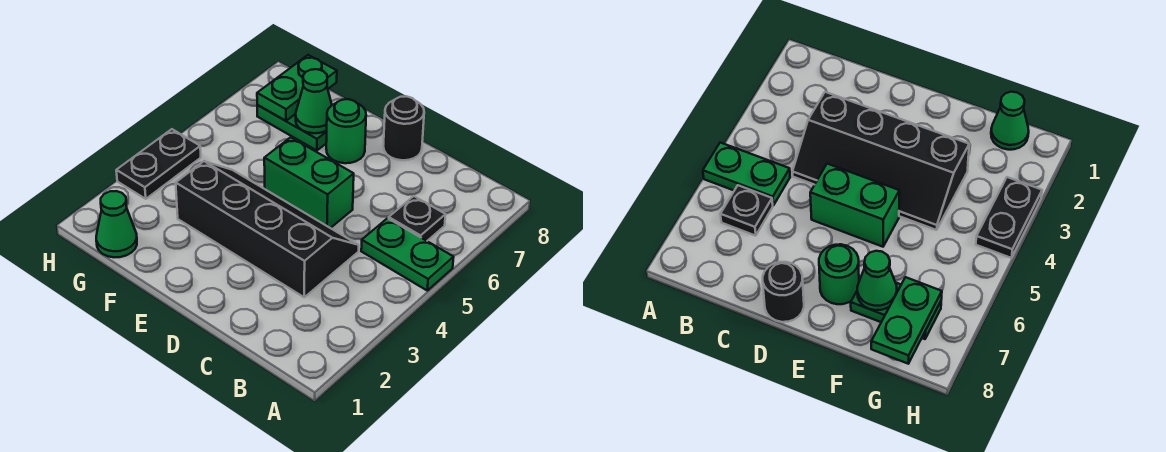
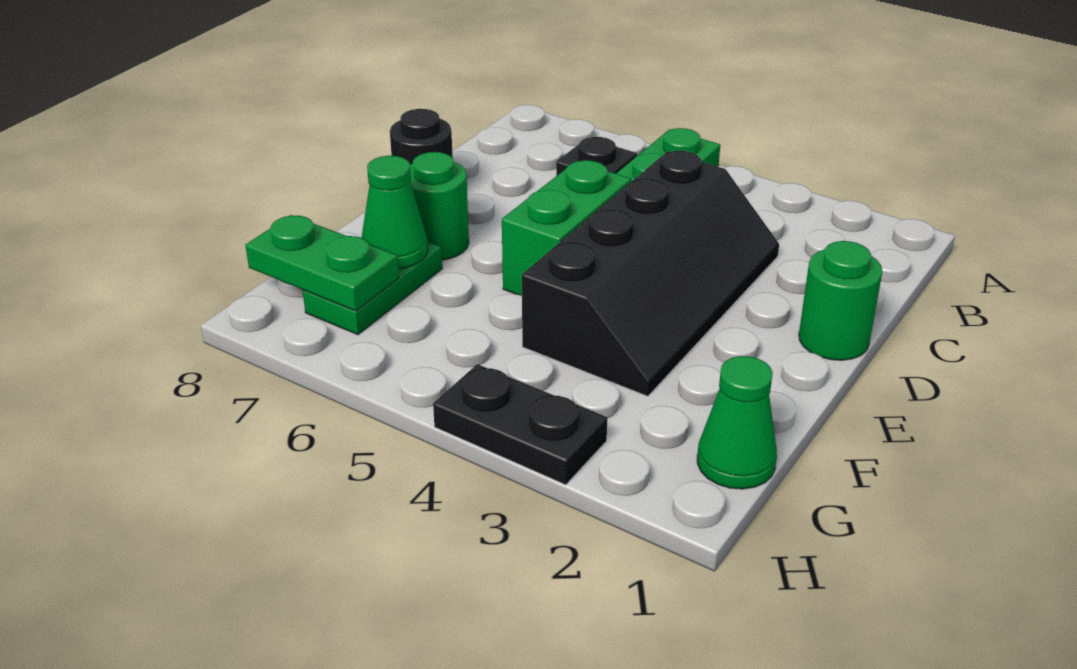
black slope C3:F4 level 1 top 3 -> black slope C3:F4 level 1 top 4
none -> green round brick D1 level 1

